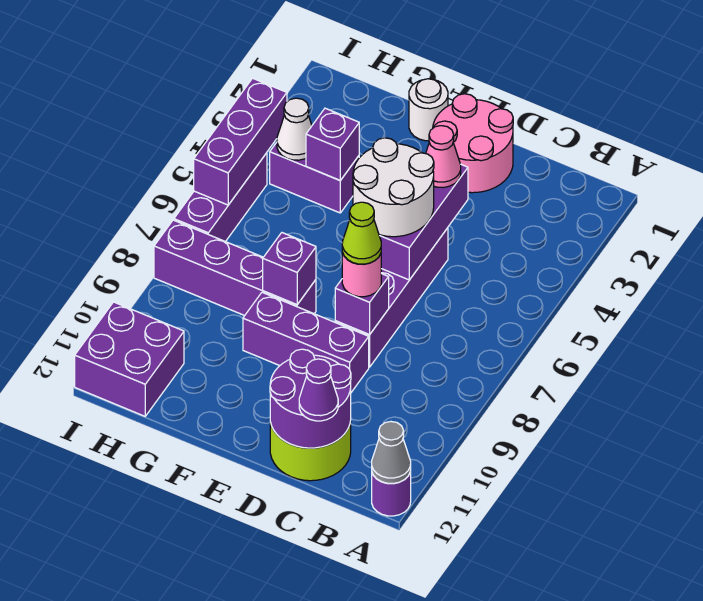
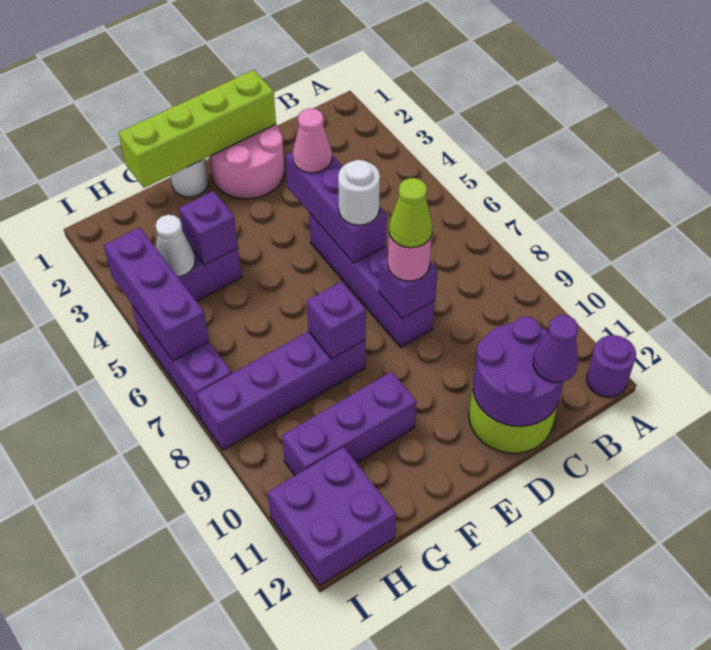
grey cone A12 level 2 -> none
none -> lime brick D1:G1 level 2
white round brick D5:E6 level 3 -> white round brick D6 level 3
purple brick D9:F9 level 1 -> purple brick F10:H10 level 1

